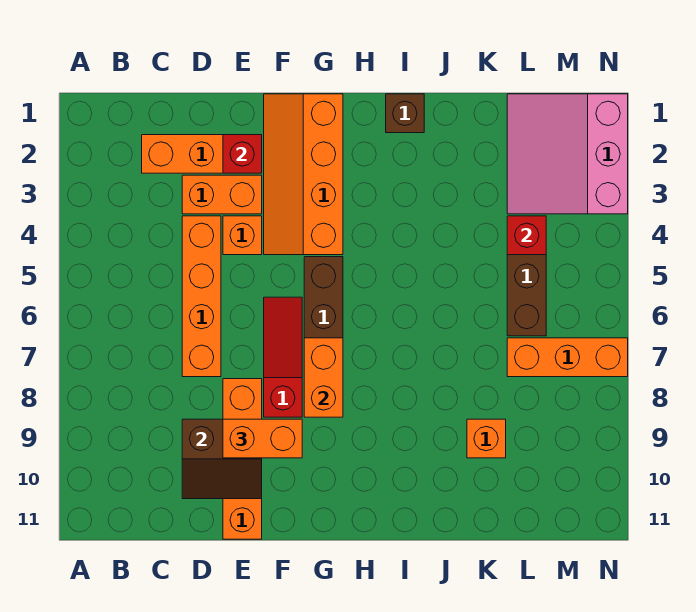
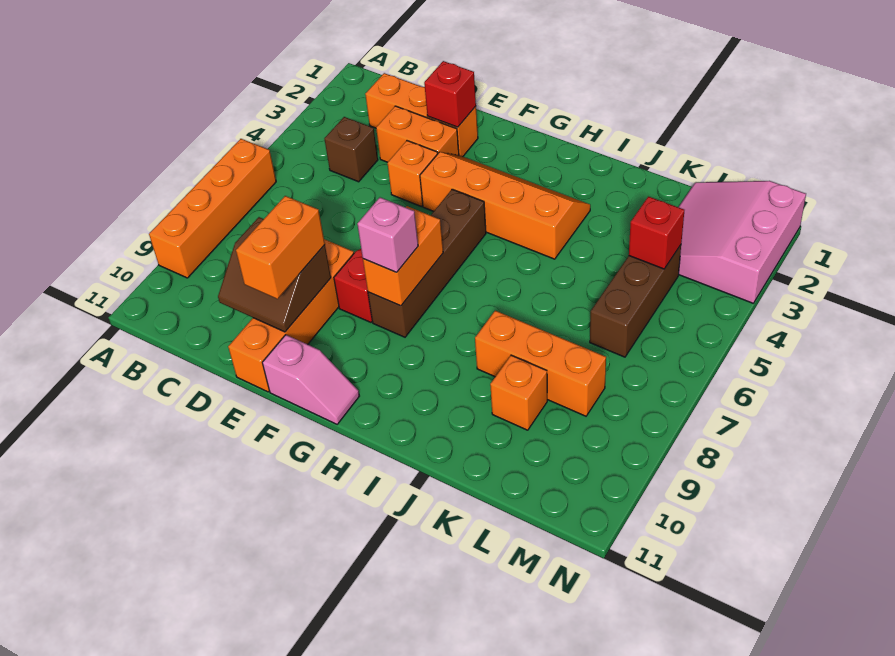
orange brick D4:D7 level 1 -> orange brick A6:A9 level 1
orange brick E9:F9 level 3 -> orange brick E9:E10 level 3
orange slope F1:G4 level 1 top G -> orange slope F3:I4 level 1 top 4
none -> pink slope F11:G11 level 1 top F
none -> pink brick G8 level 3
brown brick I1 level 1 -> brown brick C4 level 1
orange brick L7:N7 level 1 -> orange brick J8:L8 level 1

